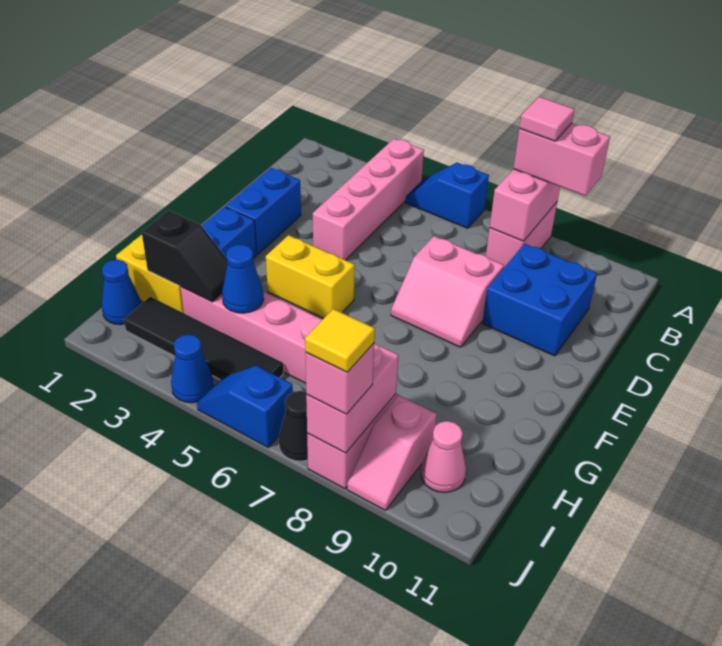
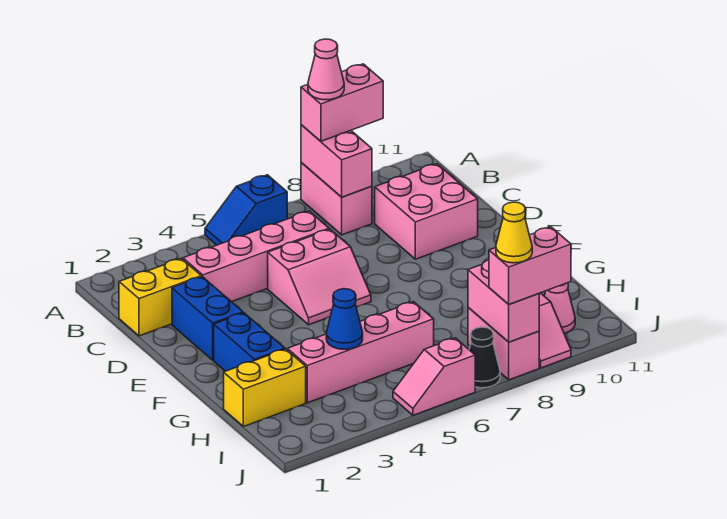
pink brick A4:D4 level 1 -> pink brick C3:C6 level 1
pink tile A8 level 4 -> pink cone A8 level 4
blue brick C9:D10 level 1 -> pink brick C9:D10 level 1
pink slope D7:E8 level 1 top D -> pink slope D5:E6 level 1 top D
yellow brick F4:F5 level 1 -> yellow brick C1:C2 level 1
black slope H2:H3 level 2 top 2 -> none
blue cone I1 level 1 -> none
black tile I2:I5 level 1 -> none
blue cone J4 level 1 -> none
blue slope J5:J6 level 1 top 6 -> pink slope J5:J6 level 1 top 6
pink brick J8 level 3 -> pink brick J8:J9 level 3
yellow tile J8 level 4 -> yellow cone J8 level 4

